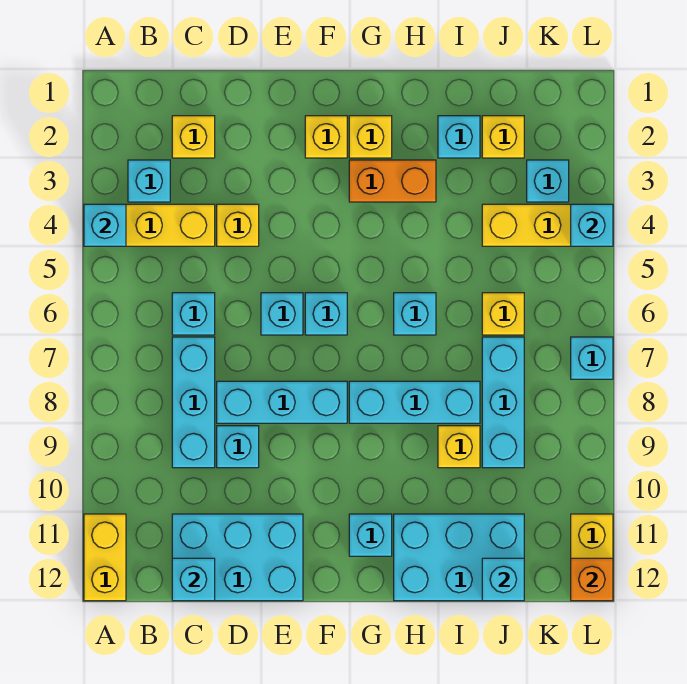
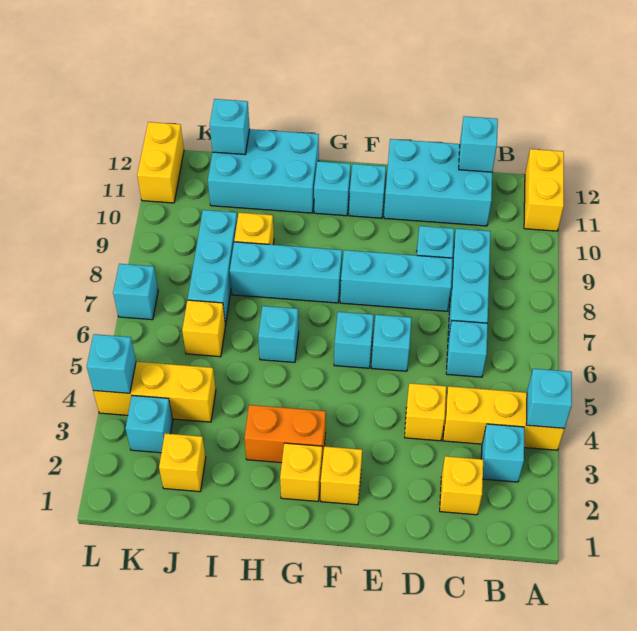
cyan brick I2 level 1 -> cyan brick F11 level 1
orange brick L12 level 2 -> none

